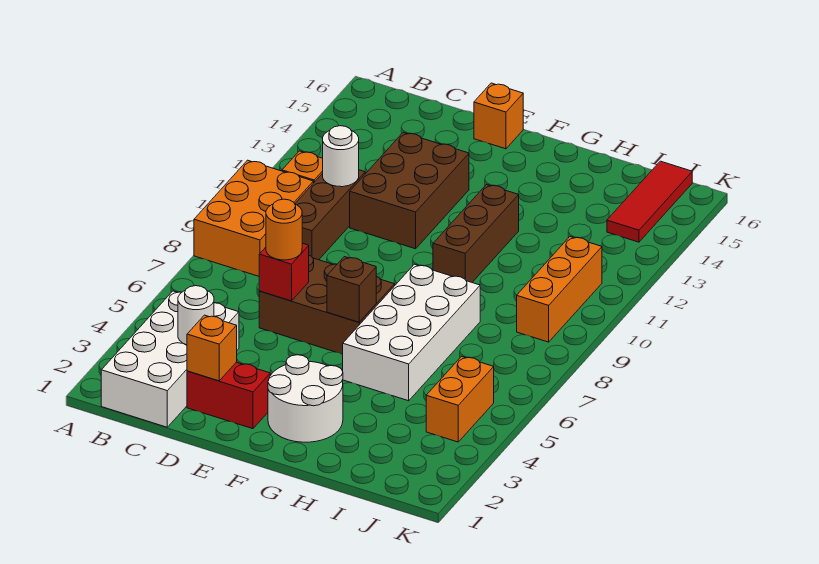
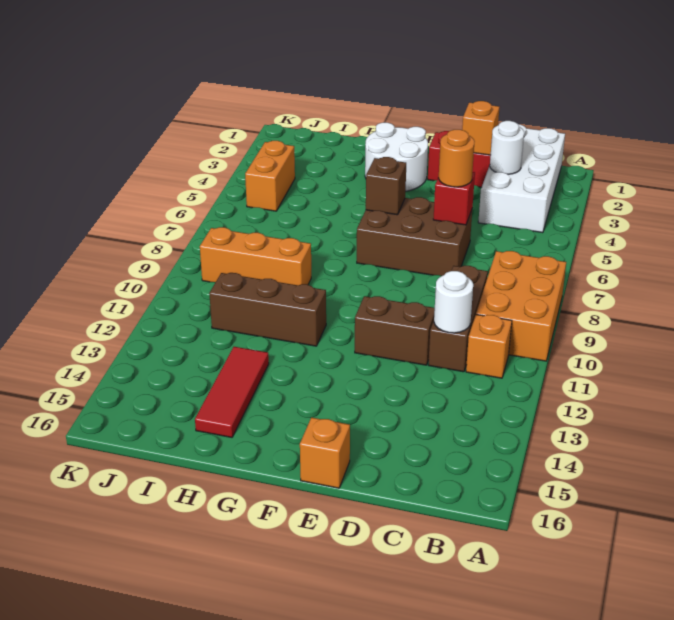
brown brick D11:E13 level 1 -> brown brick D11:E11 level 1
white brick G5:H8 level 1 -> none
brown brick G10:G12 level 1 -> brown brick G11:I11 level 1
orange brick J9:J11 level 1 -> orange brick H9:J9 level 1
red tile J14:J16 level 1 -> red tile H13:H15 level 1

